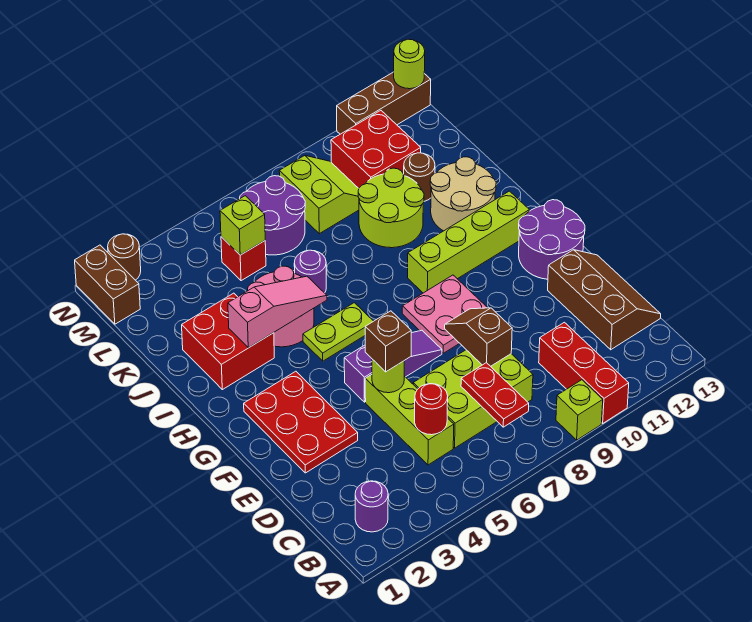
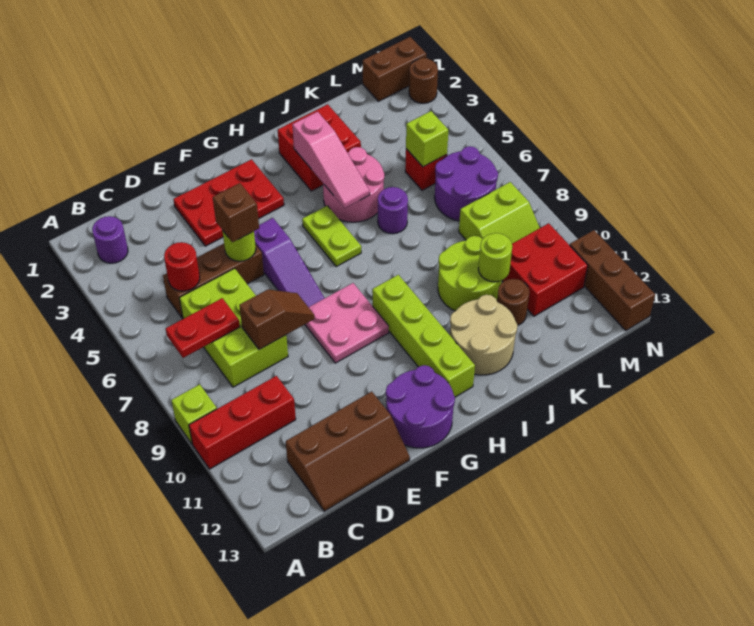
lime brick C5:E5 level 1 -> brown brick C5:E5 level 1
lime round brick N13 level 2 -> lime round brick K10 level 2

